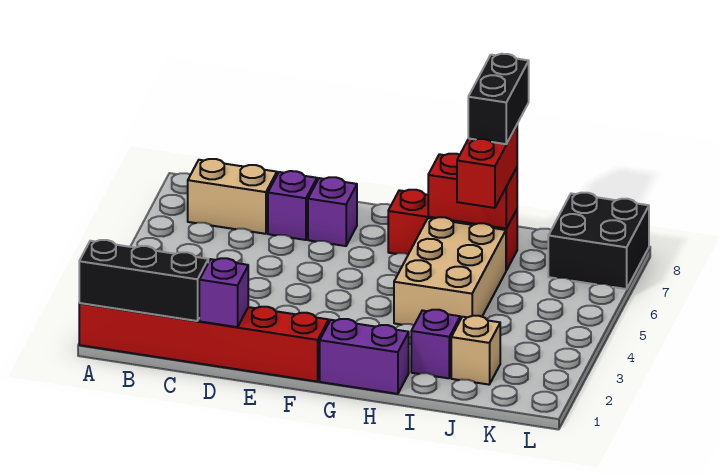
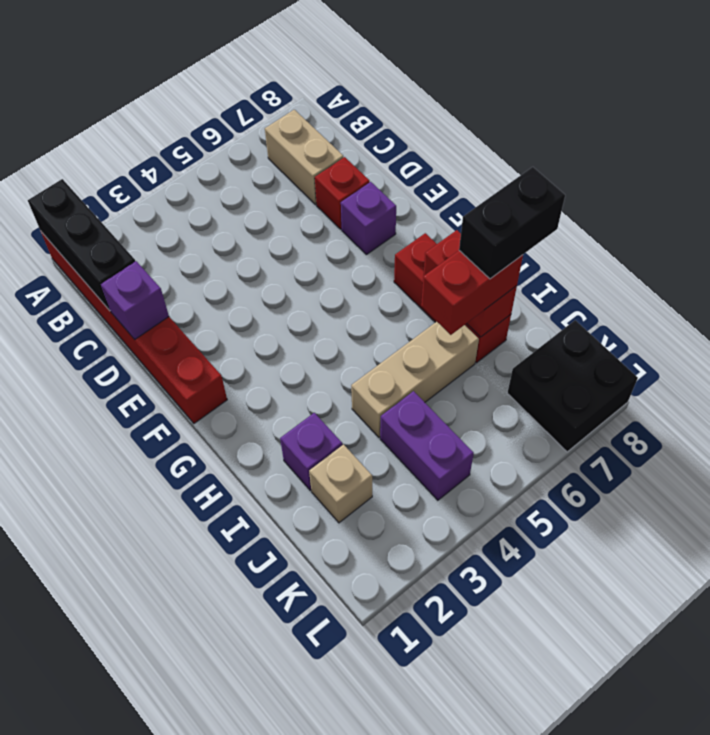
purple brick D7 level 1 -> red brick D7 level 1
purple brick G1:H1 level 1 -> purple brick J4:K4 level 1
tan brick H4:I6 level 1 -> tan brick I4:I6 level 1

